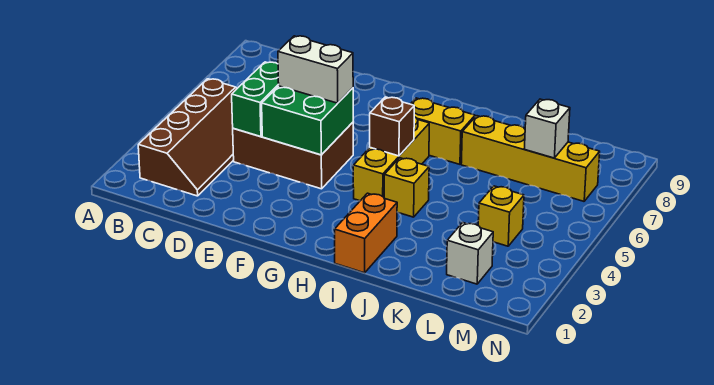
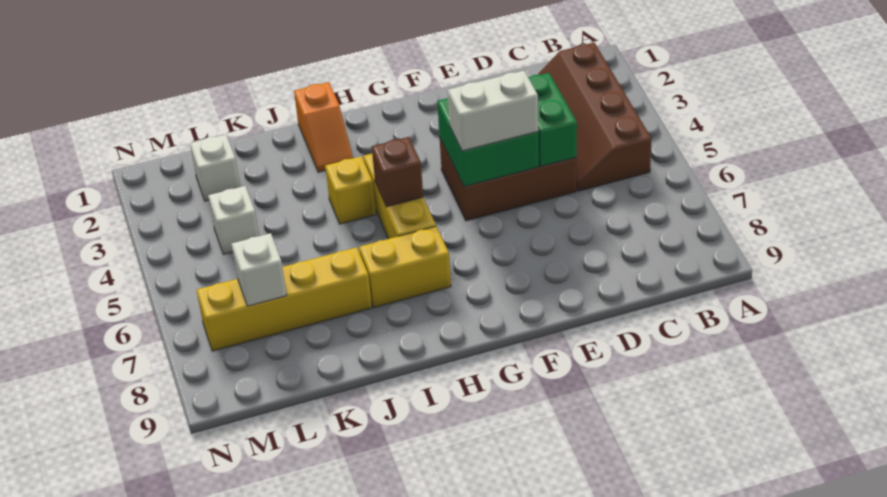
orange brick I1:I2 level 1 -> orange slope I1:I2 level 1 top 1
yellow brick L4 level 1 -> white brick L4 level 1

